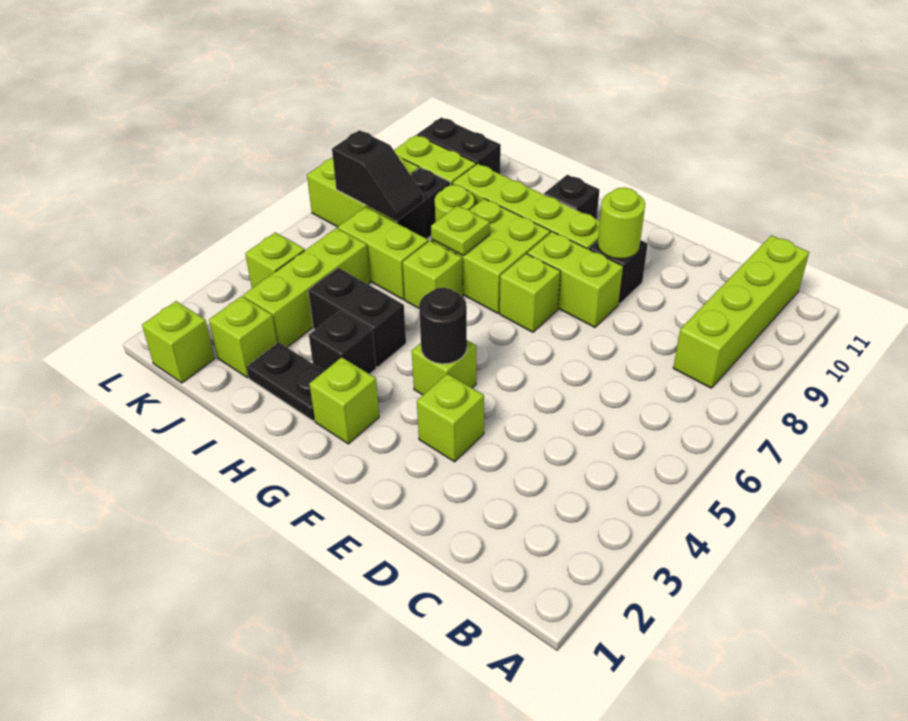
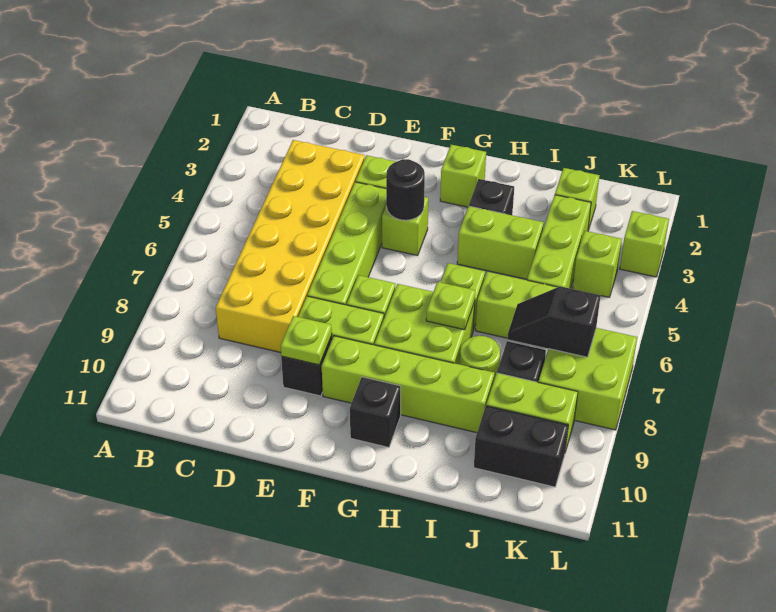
lime brick B8:B11 level 1 -> lime brick E4:E7 level 1
none -> yellow brick C3:D8 level 1
lime round brick E9 level 2 -> lime plate E9 level 2
black plate H2:I2 level 1 -> none
black brick H4:I4 level 1 -> lime brick H4:I4 level 1
lime brick K1 level 1 -> lime brick L3 level 1

